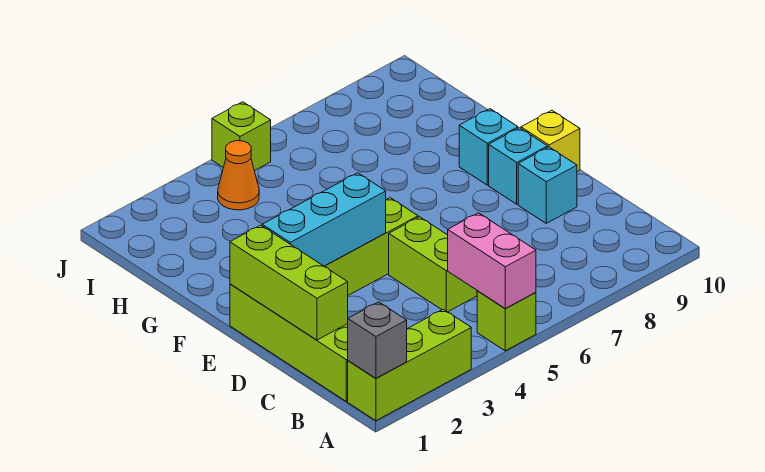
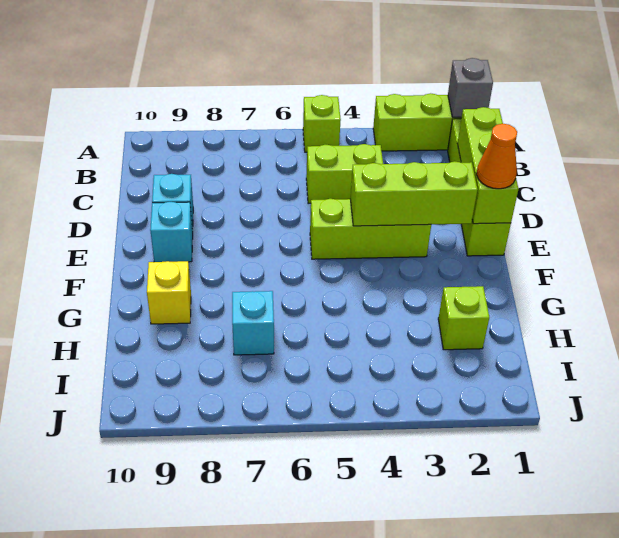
pink brick A5:B5 level 2 -> none
lime brick C5:D5 level 1 -> lime brick C4:C5 level 1
cyan brick E2:E4 level 2 -> lime brick E2:E4 level 2
yellow brick E10 level 1 -> yellow brick G9 level 1
cyan brick F9 level 1 -> cyan brick H7 level 1
orange cone I4 level 1 -> orange cone E1 level 3
lime brick J5 level 1 -> lime brick H2 level 1

